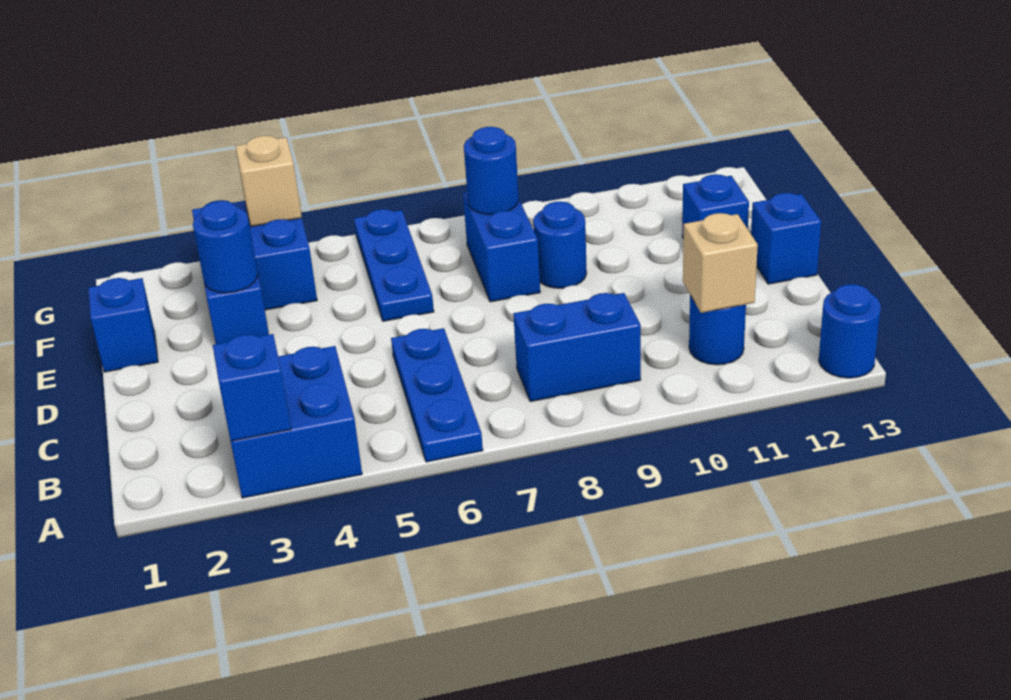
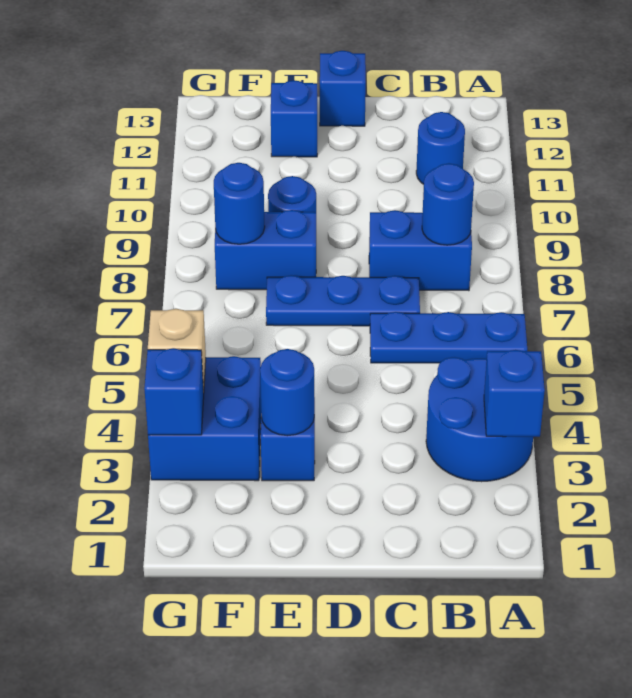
blue brick A3:B4 level 1 -> blue round brick A3:B4 level 1
blue round brick A13 level 1 -> blue round brick B8 level 2
blue brick B8:B9 level 1 -> blue brick B8:C8 level 1
tan brick B11 level 2 -> none
blue brick E1 level 1 -> blue brick G3 level 2
blue plate E6:G6 level 1 -> blue plate C7:E7 level 1

